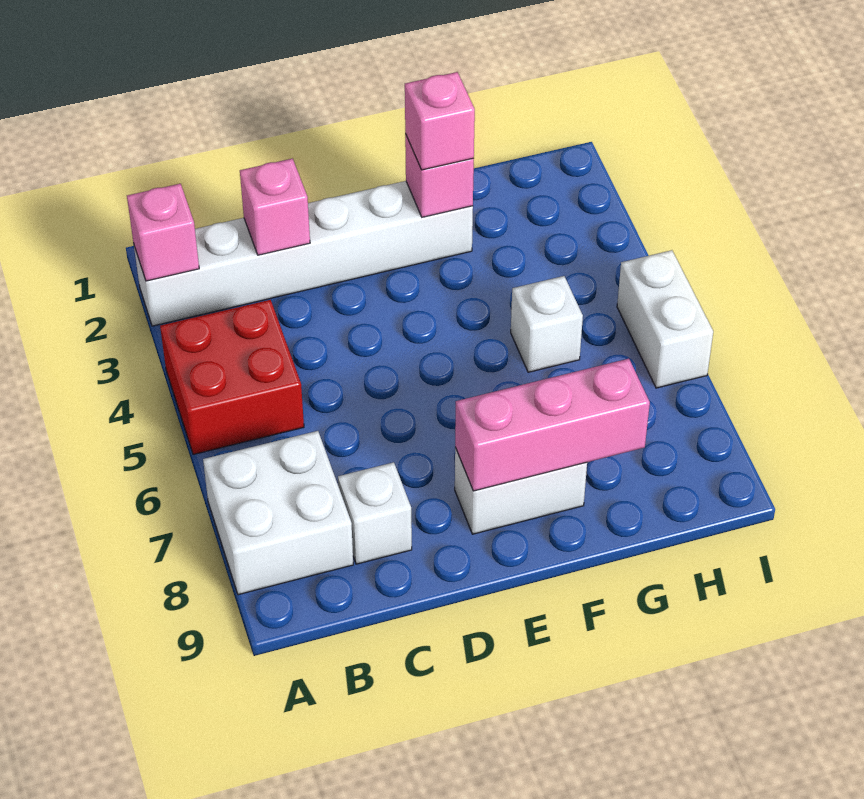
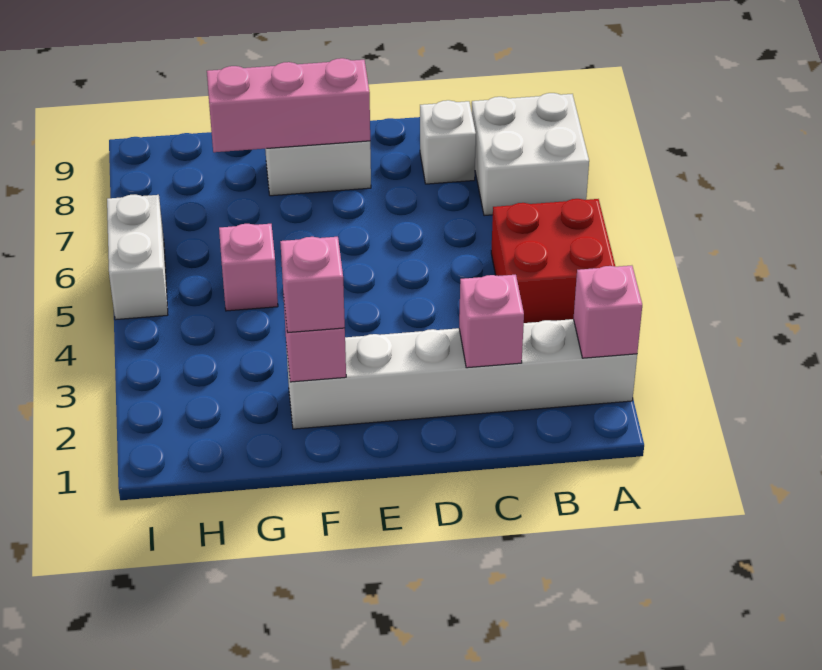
white brick G5 level 1 -> pink brick G5 level 1

